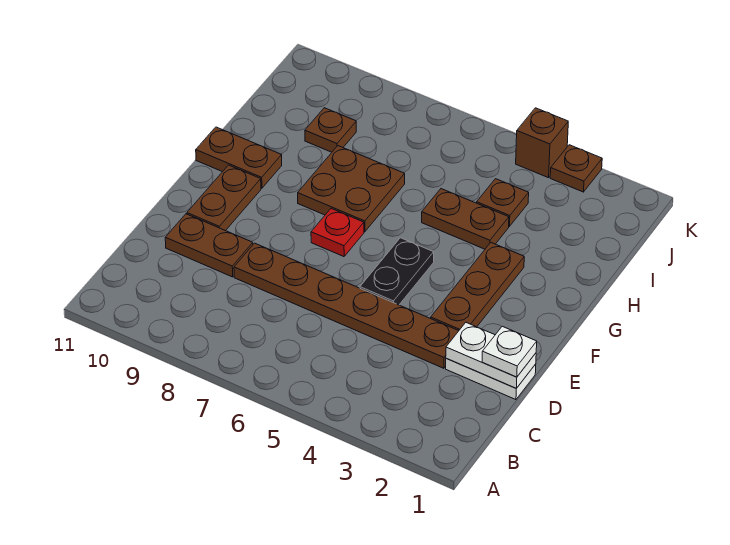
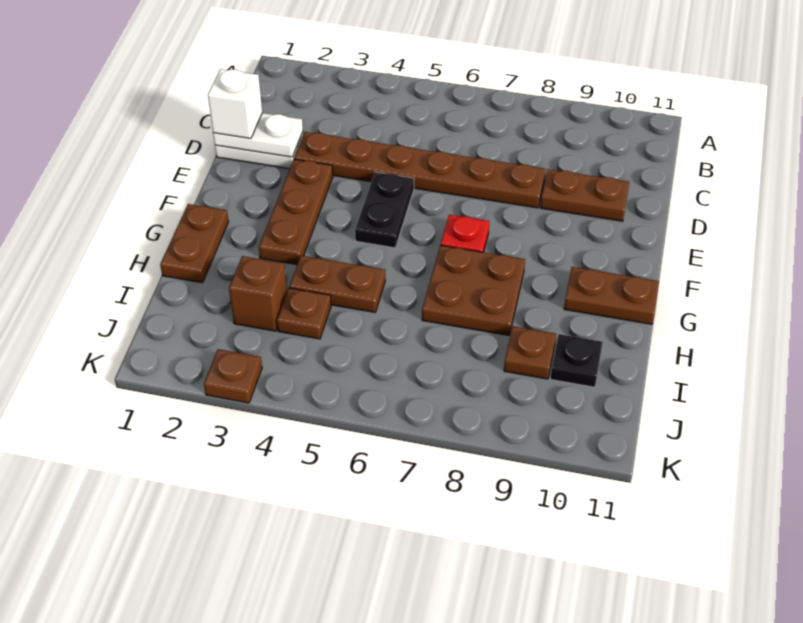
white plate D1 level 3 -> white brick D1 level 3
brown plate E10:F10 level 1 -> brown plate G1:H1 level 1
none -> black plate I10 level 1
brown brick K4 level 1 -> brown brick I3 level 1

